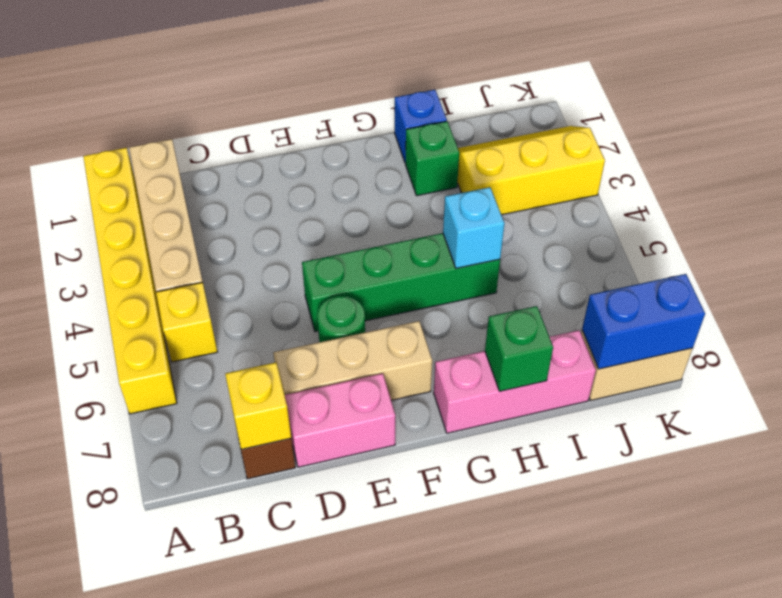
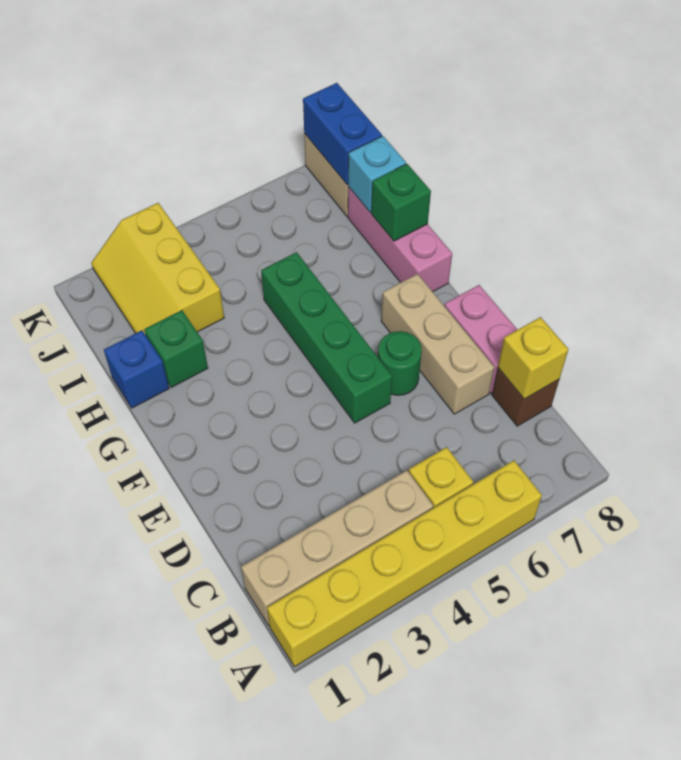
cyan brick H5 level 2 -> cyan brick I8 level 2

